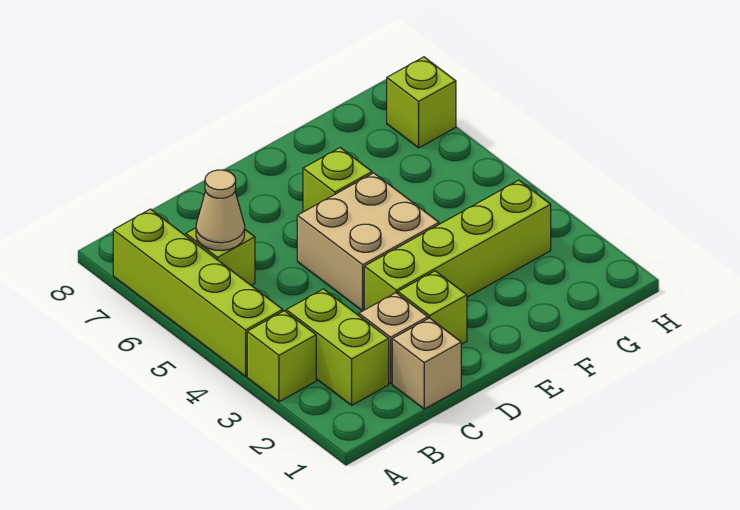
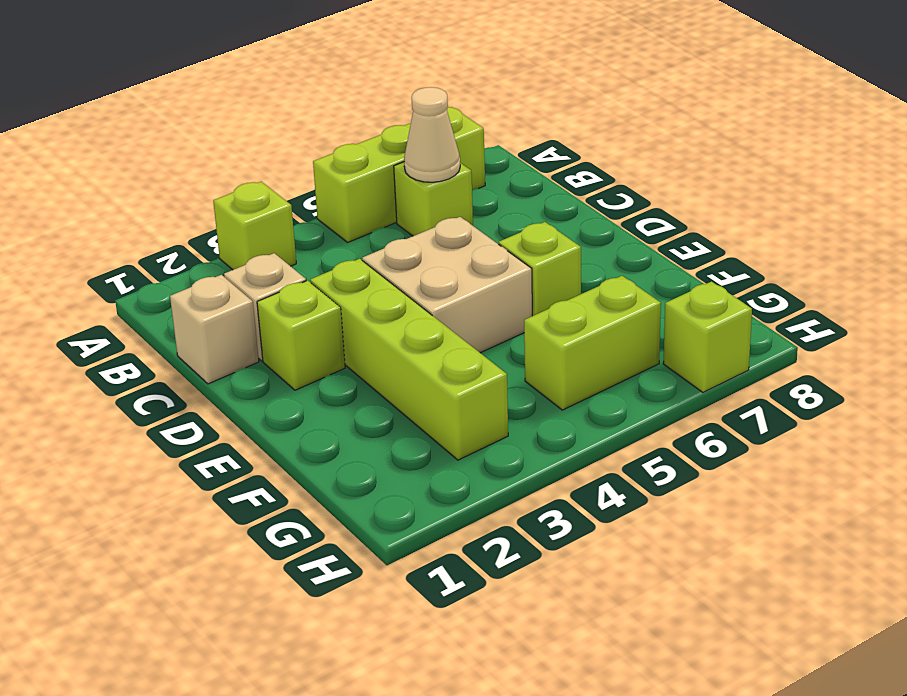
lime brick A4:A7 level 1 -> lime brick A5:A7 level 1
lime brick B2:B3 level 1 -> lime brick G5:G6 level 1

